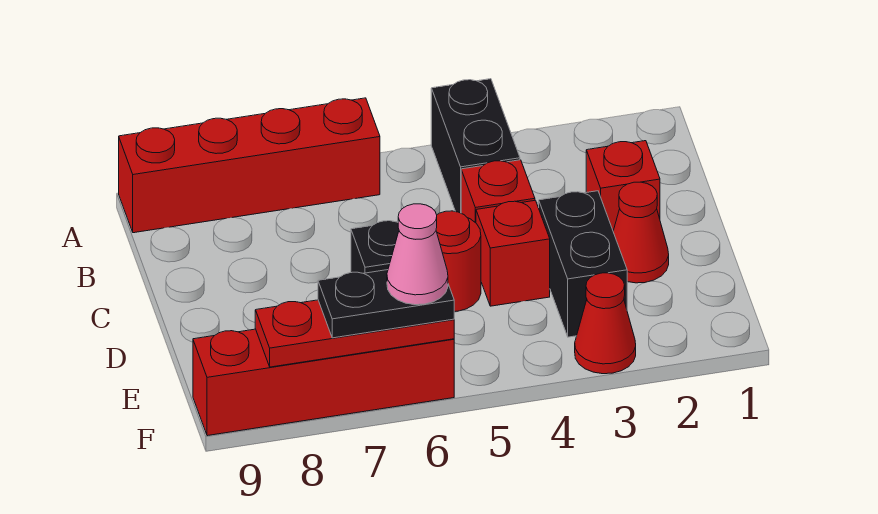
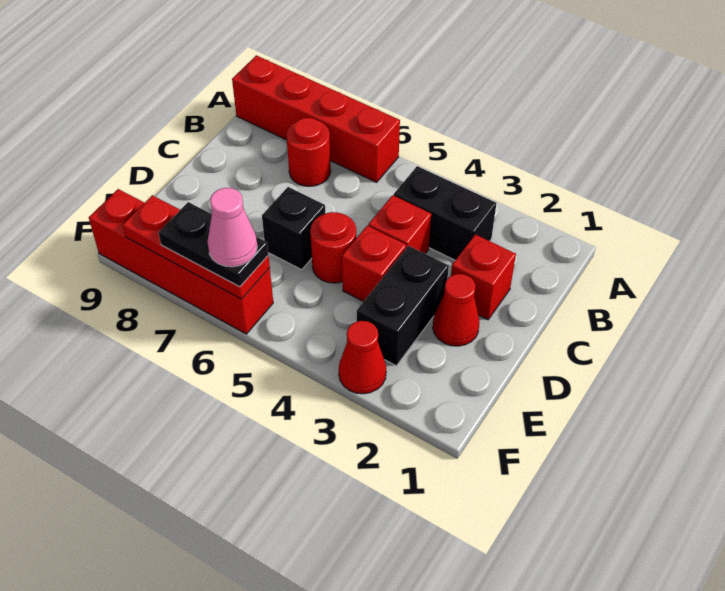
black brick A4:B4 level 1 -> black brick B3:B4 level 1
none -> red round brick B7 level 1

